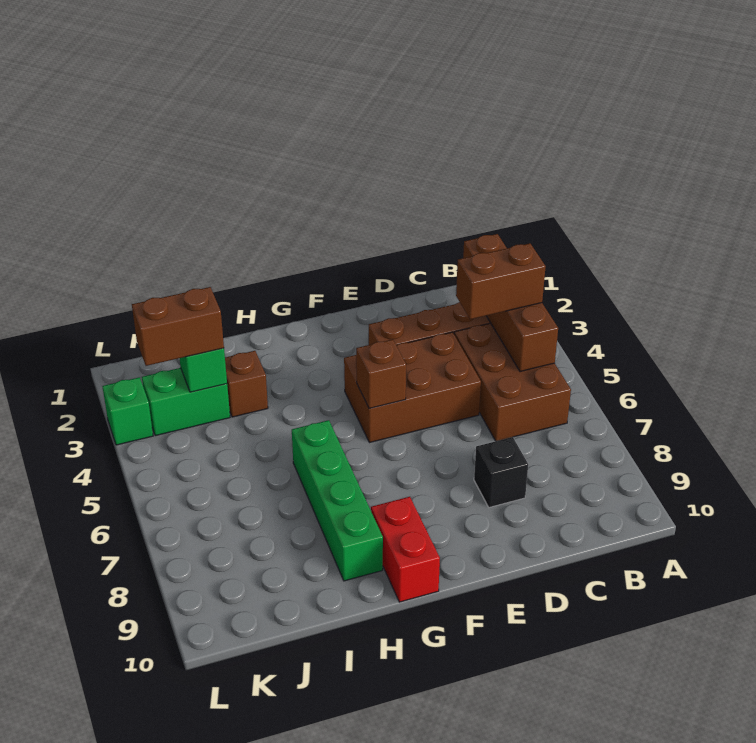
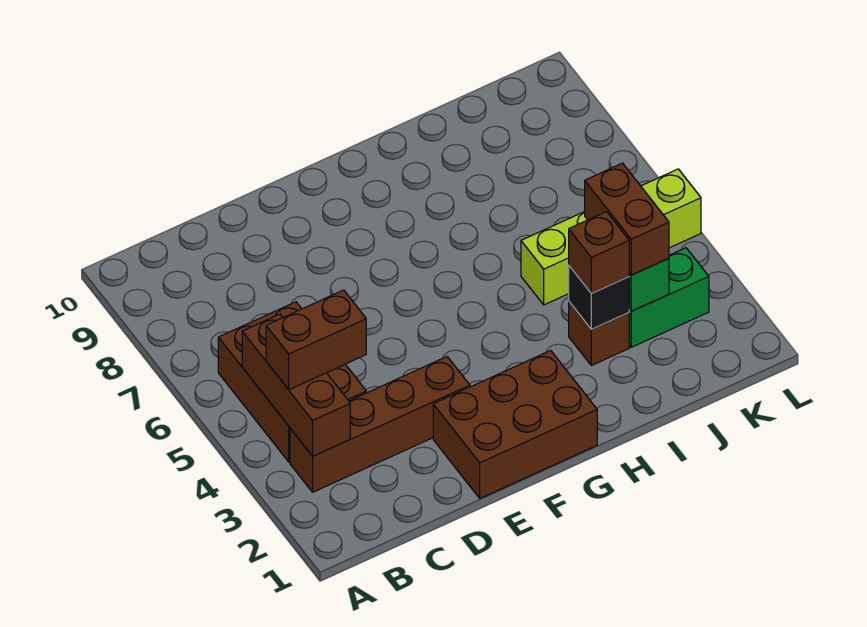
brown brick B2:B5 level 2 -> brown brick B3:B5 level 2
brown brick D4:F5 level 1 -> brown brick E1:G2 level 1
black brick D8 level 1 -> black brick I3 level 2
brown brick F5 level 2 -> brown brick I3 level 3
red brick G9:G10 level 1 -> none
green brick H6:H9 level 1 -> none
none -> lime brick I5:L5 level 1
brown brick J3:K3 level 3 -> brown brick J3:J4 level 3
green brick L3 level 1 -> none

